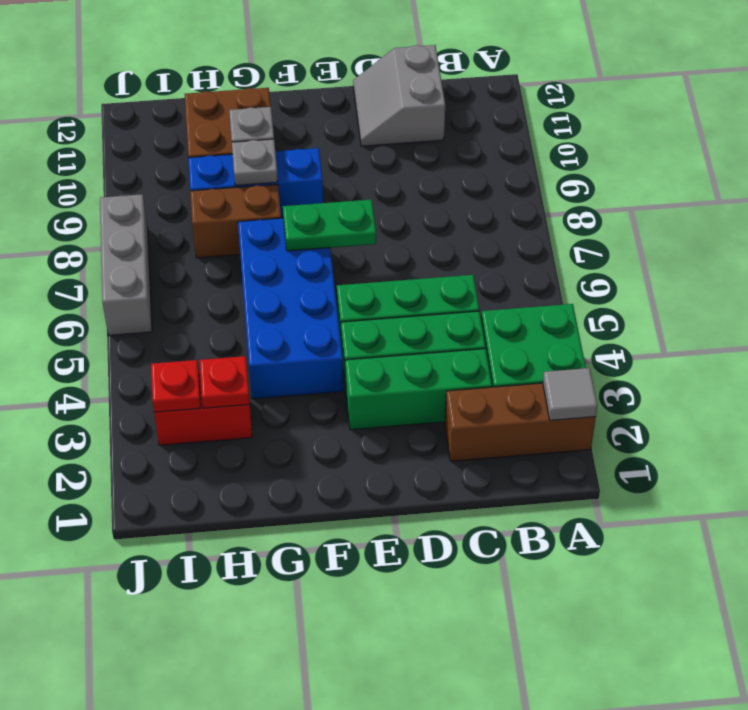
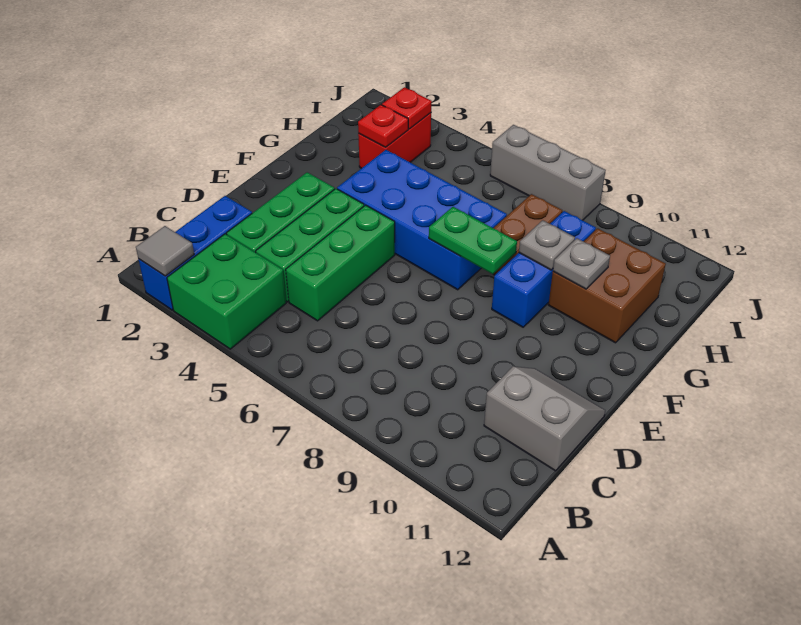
brown brick A2:C2 level 1 -> blue brick A2:C2 level 1
green plate E7:F7 level 2 -> green plate F7:F8 level 2

